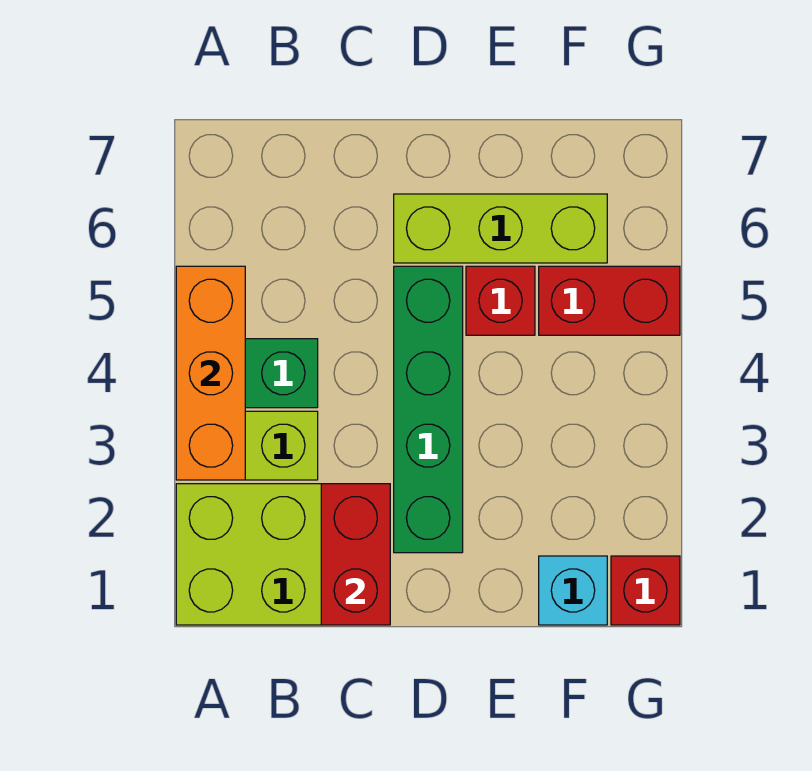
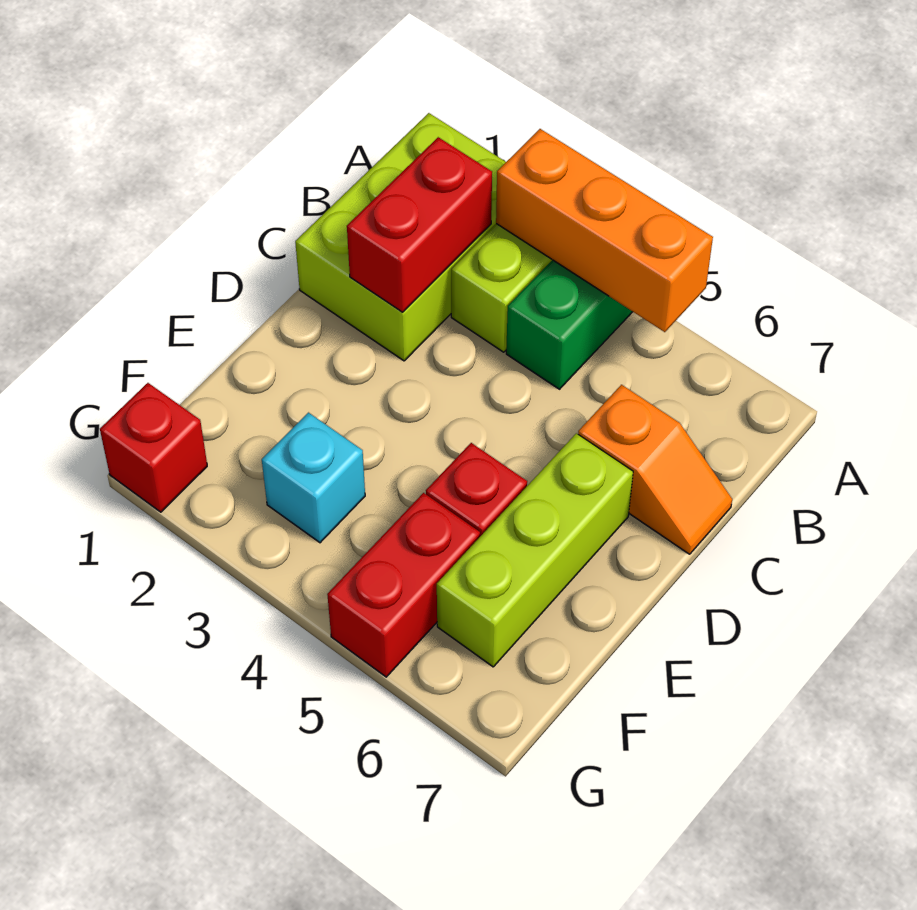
red brick C1:C2 level 2 -> red brick B2:C2 level 2
none -> orange slope C6:C7 level 1 top 6
green brick D2:D5 level 1 -> none
cyan brick F1 level 1 -> cyan brick F3 level 1

